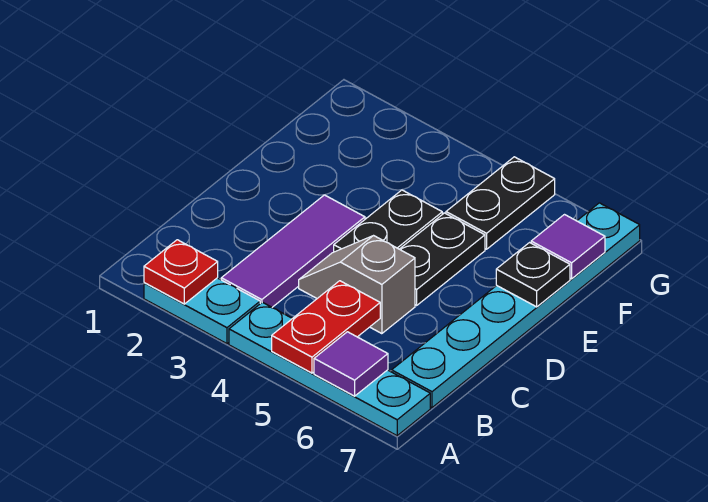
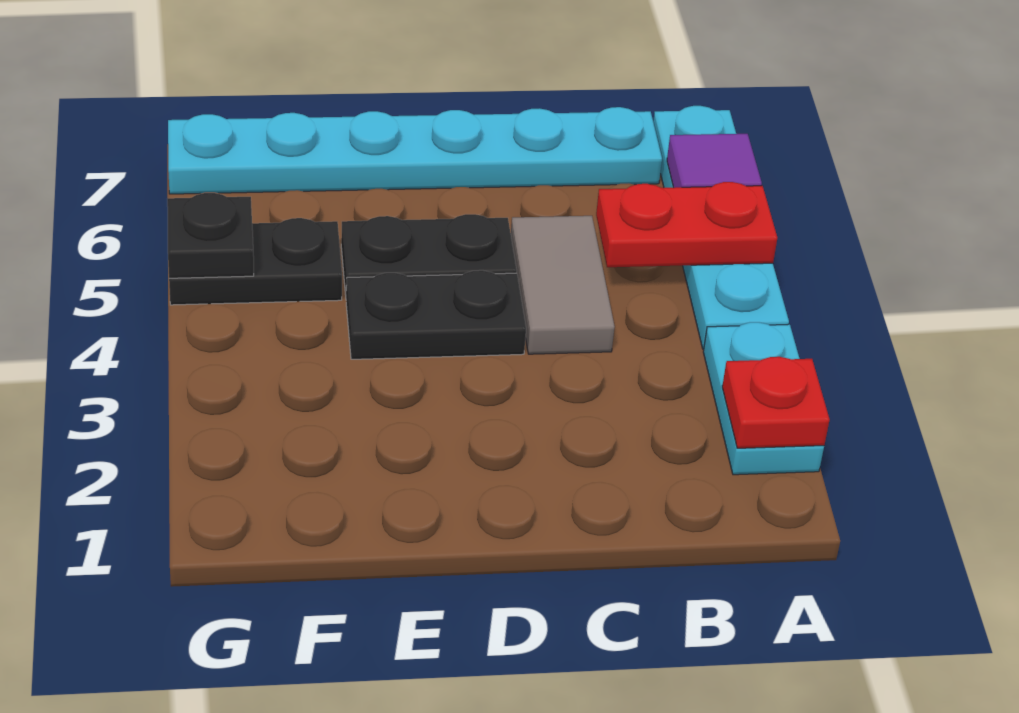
purple tile B3:D3 level 1 -> none
grey slope C4:C5 level 1 top 5 -> grey tile C4:C5 level 1
black plate E7 level 2 -> black plate G5 level 2
purple tile F7 level 2 -> none

